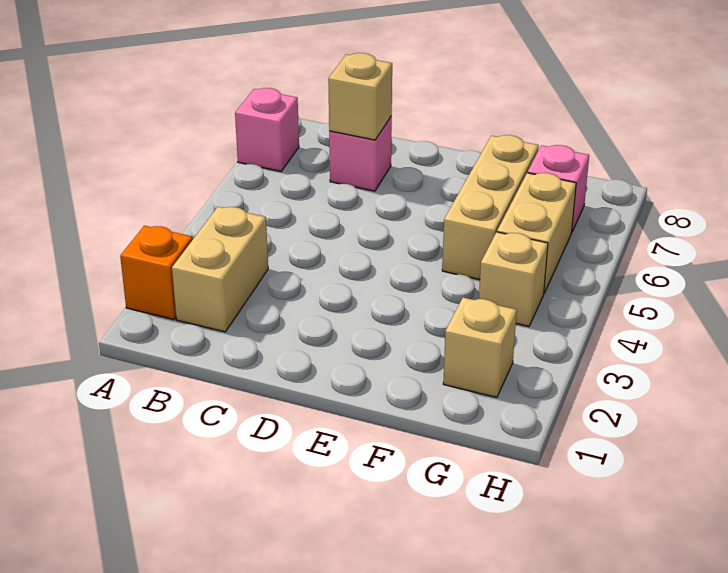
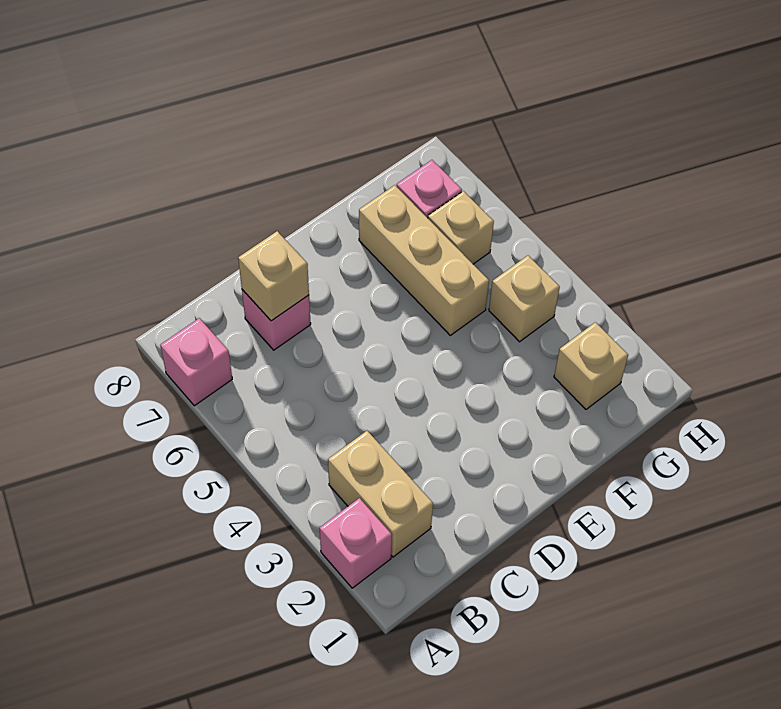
orange brick A2 level 1 -> pink brick A2 level 1
tan brick G5:G6 level 1 -> tan brick G6 level 1

